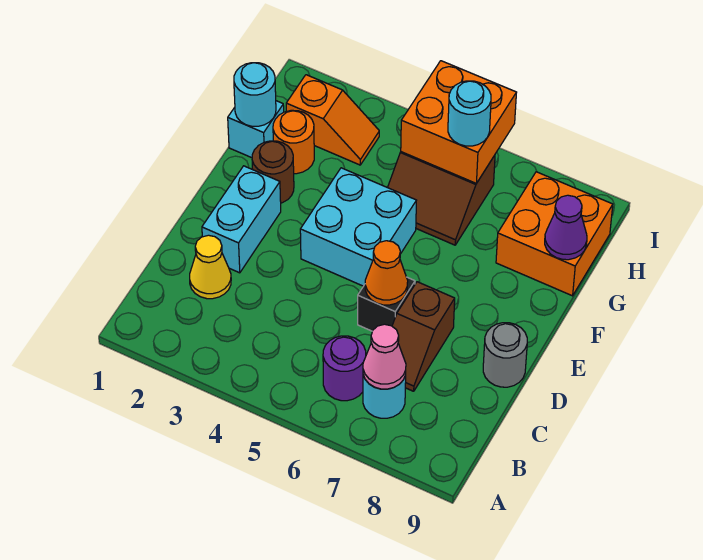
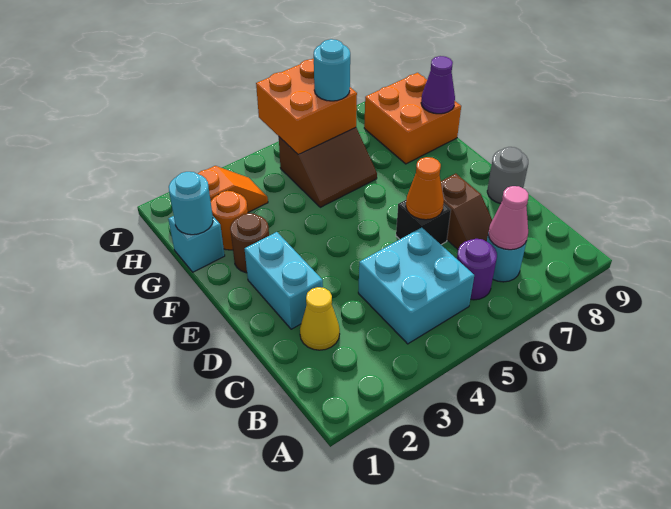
cyan brick E4:F5 level 1 -> cyan brick B4:C5 level 1

